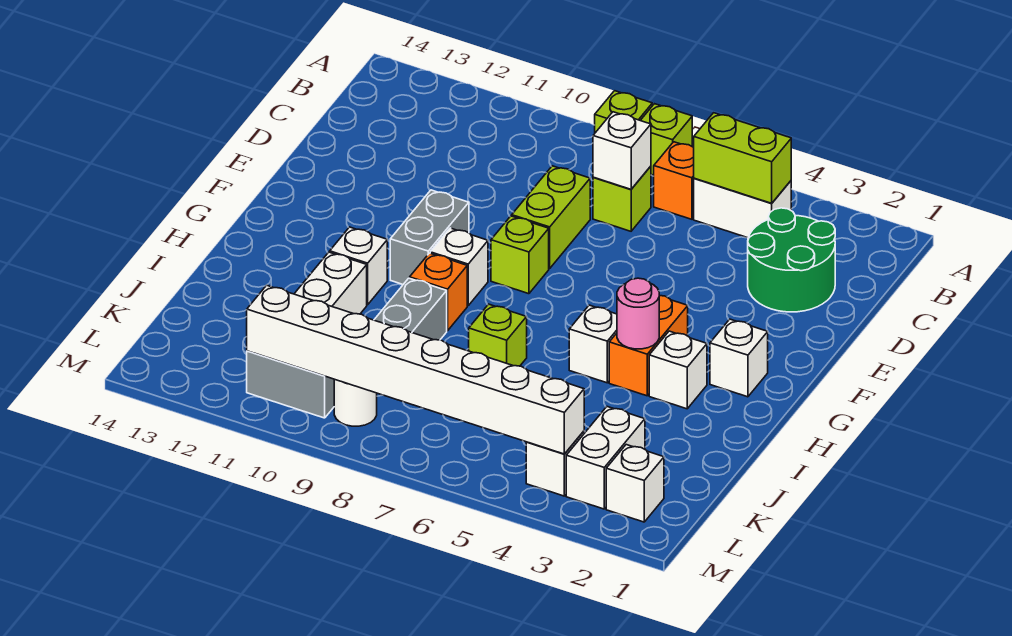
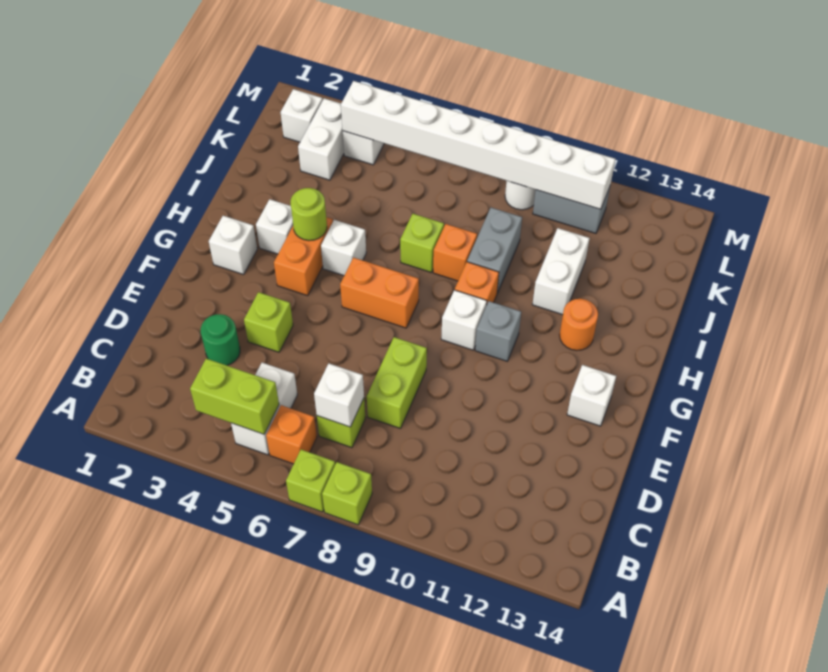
white brick B4:B5 level 1 -> white brick B5:C5 level 1
green round brick C2:D3 level 1 -> green round brick D3 level 1
lime brick F8 level 1 -> lime brick E4 level 1
grey brick F10:G10 level 1 -> grey brick G10 level 1
none -> orange brick G6:G7 level 1
pink round brick H4 level 2 -> lime round brick H4 level 2
white brick H11 level 1 -> white brick F13 level 1
none -> orange round brick H12 level 1
none -> orange brick I8 level 1

